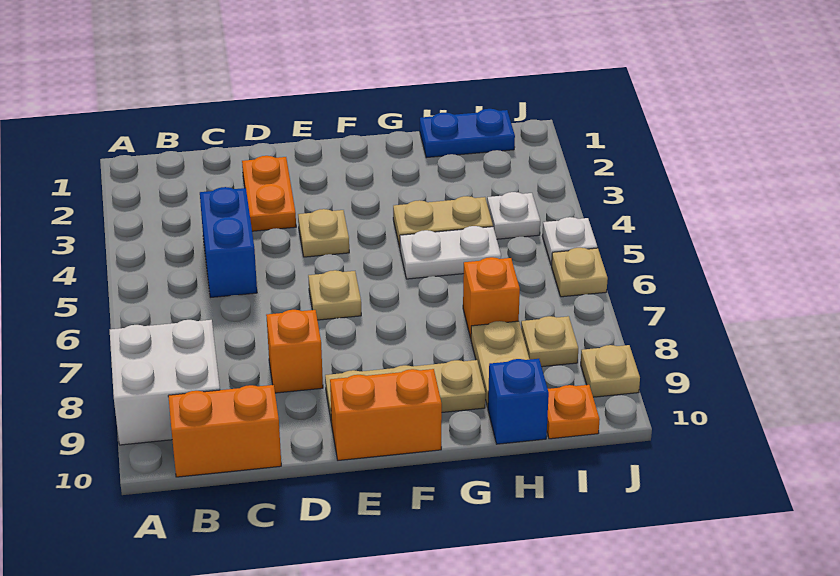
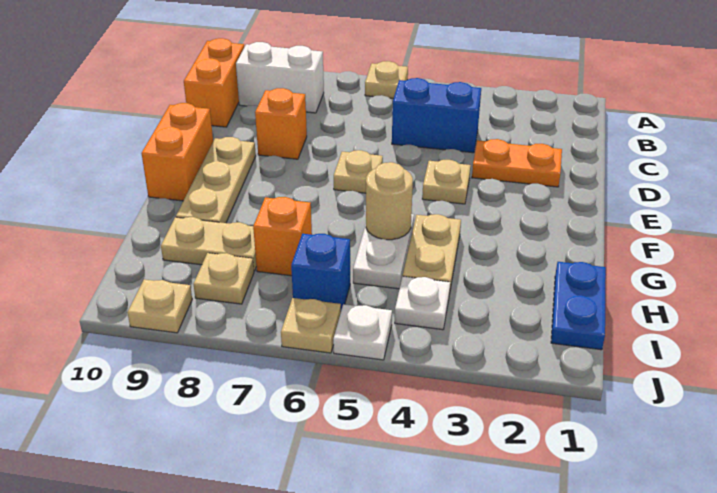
none -> tan plate A6 level 1
white brick A8:B9 level 1 -> white brick B8:B9 level 1
none -> tan round brick G5 level 2
blue brick H10 level 1 -> blue brick I6 level 1
orange plate I10 level 1 -> none

